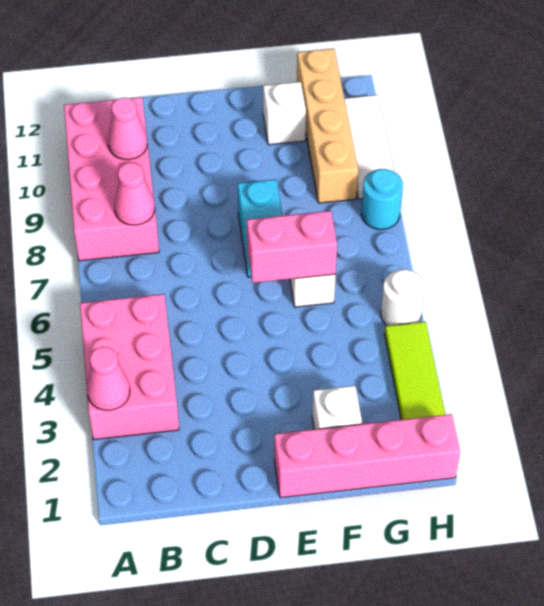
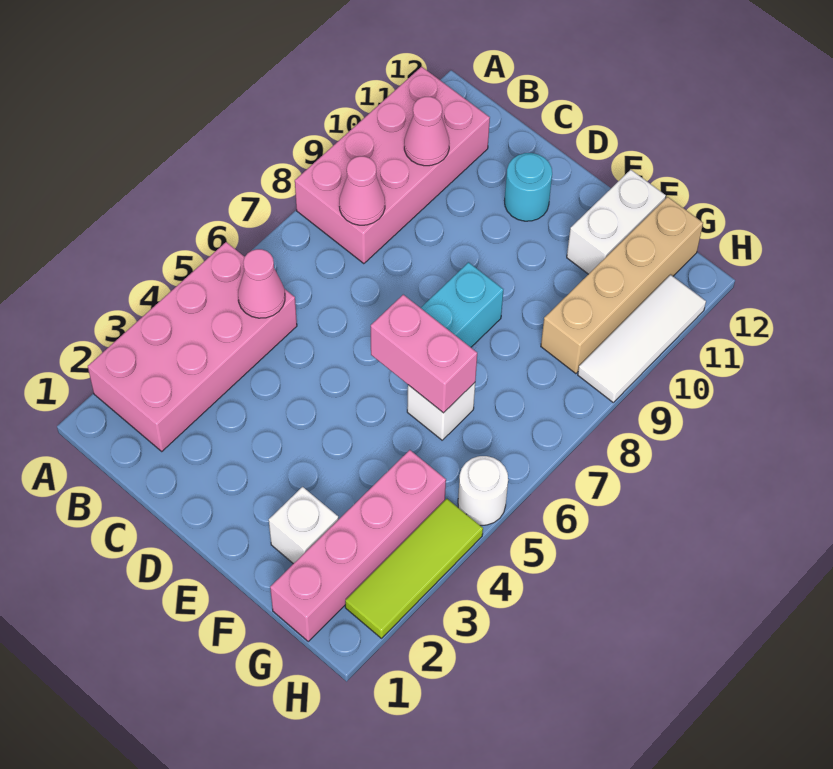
pink brick A3:B5 level 1 -> pink brick A2:B5 level 1
pink cone A3 level 2 -> pink cone B5 level 2
pink brick E1:H1 level 1 -> pink brick G1:G4 level 1
white brick F11 level 1 -> white brick F11:F12 level 1
cyan round brick H8 level 1 -> cyan round brick D11 level 1

